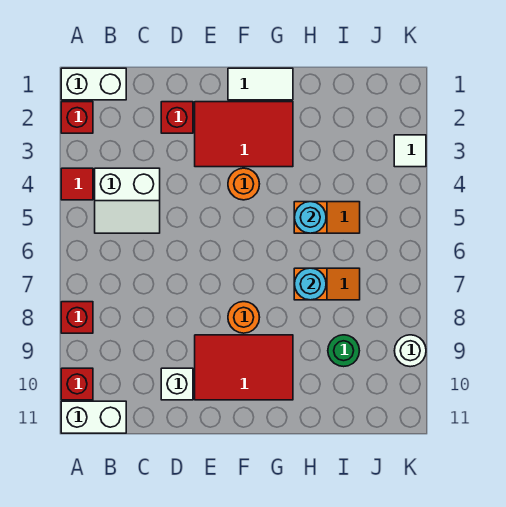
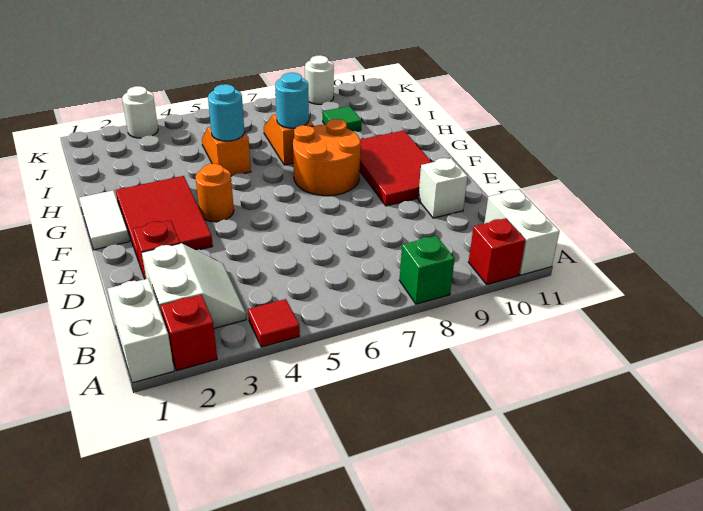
red brick A8 level 1 -> green brick A8 level 1
white slope B4:C5 level 1 top 4 -> white slope B2:C3 level 1 top 2
orange round brick F8 level 1 -> orange round brick F7:G8 level 1
green round brick I9 level 1 -> green tile I9 level 1
white tile K3 level 1 -> white round brick K3 level 1

